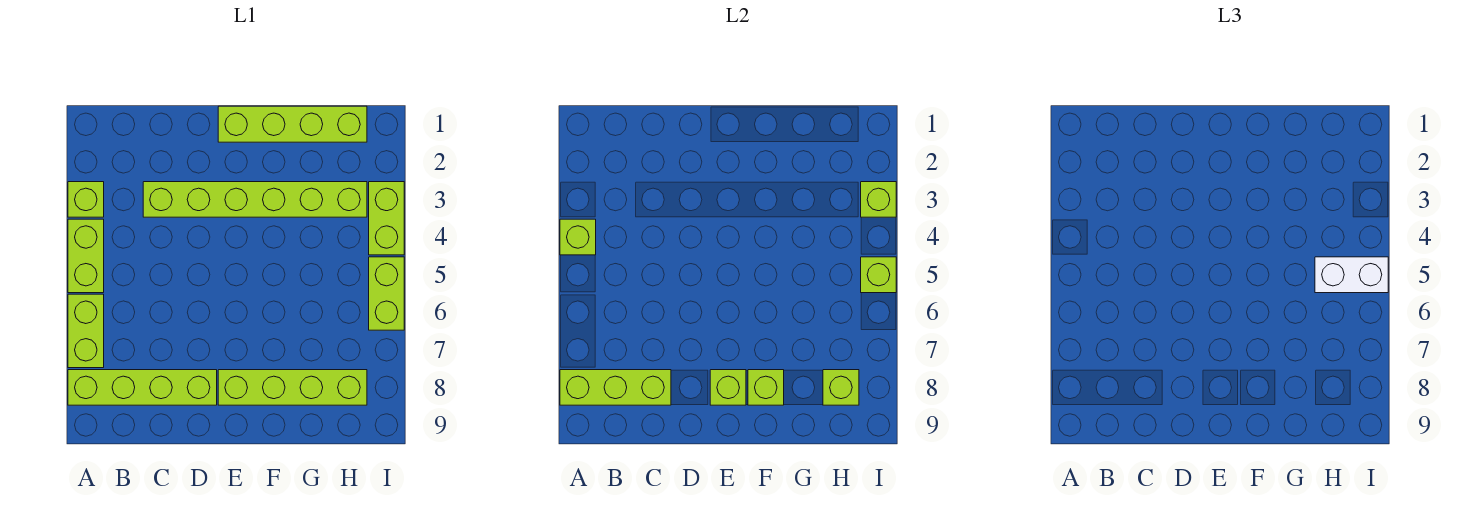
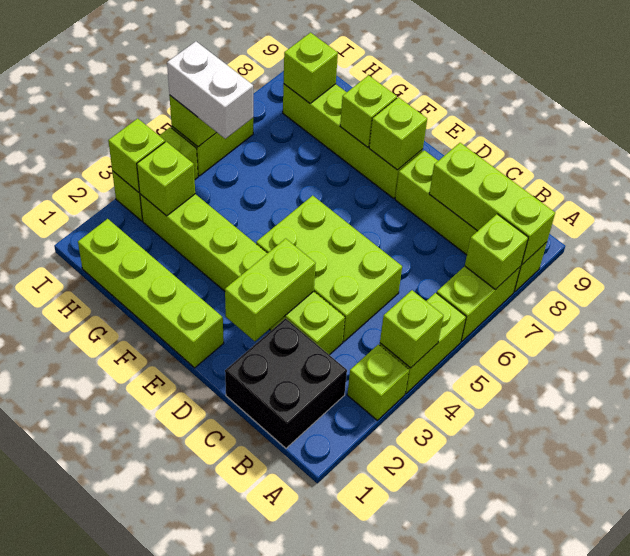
none -> lime brick A7 level 2
none -> black brick B1:C2 level 1
none -> lime brick C4:E5 level 1
none -> lime brick D2:D3 level 2
none -> lime brick H3 level 2

